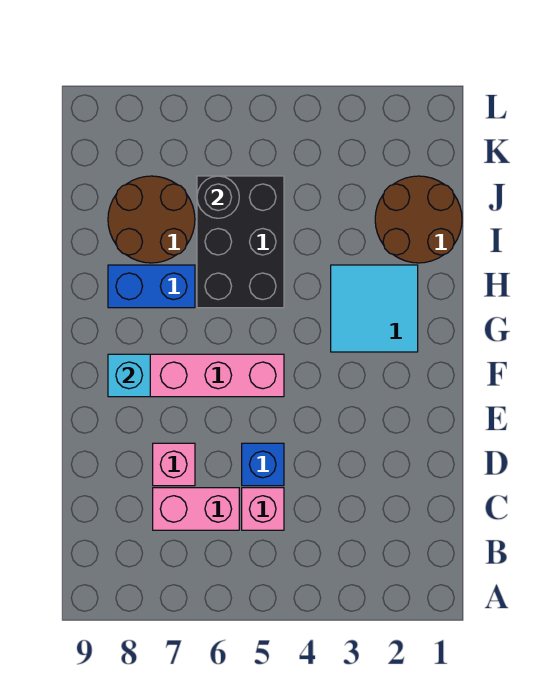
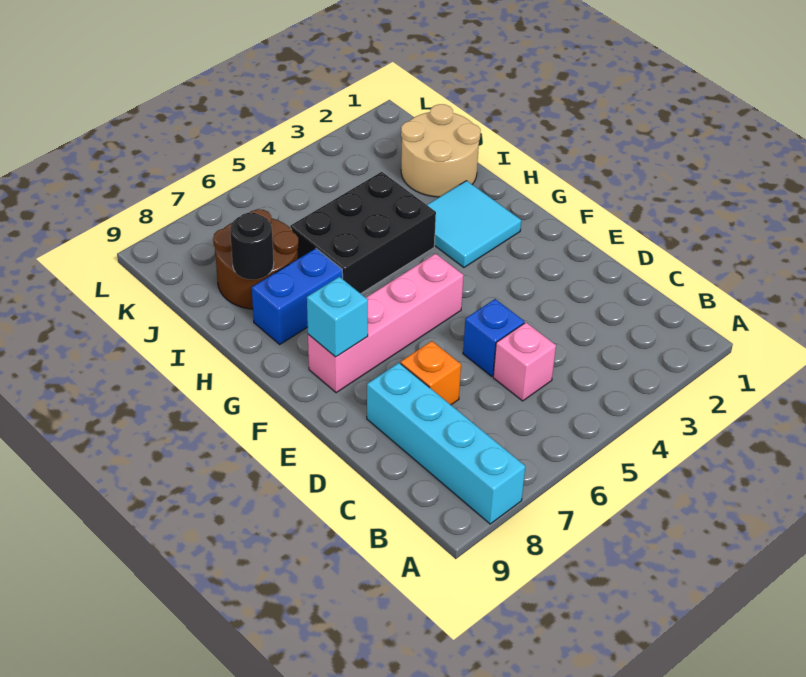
none -> cyan brick A8:D8 level 1
pink brick C6:C7 level 1 -> none
pink brick D7 level 1 -> orange brick D7 level 1
black brick H5:J6 level 1 -> black brick H4:I6 level 1
brown round brick I1:J2 level 1 -> tan round brick I1:J2 level 1
black round brick J6 level 2 -> black round brick I8 level 2

